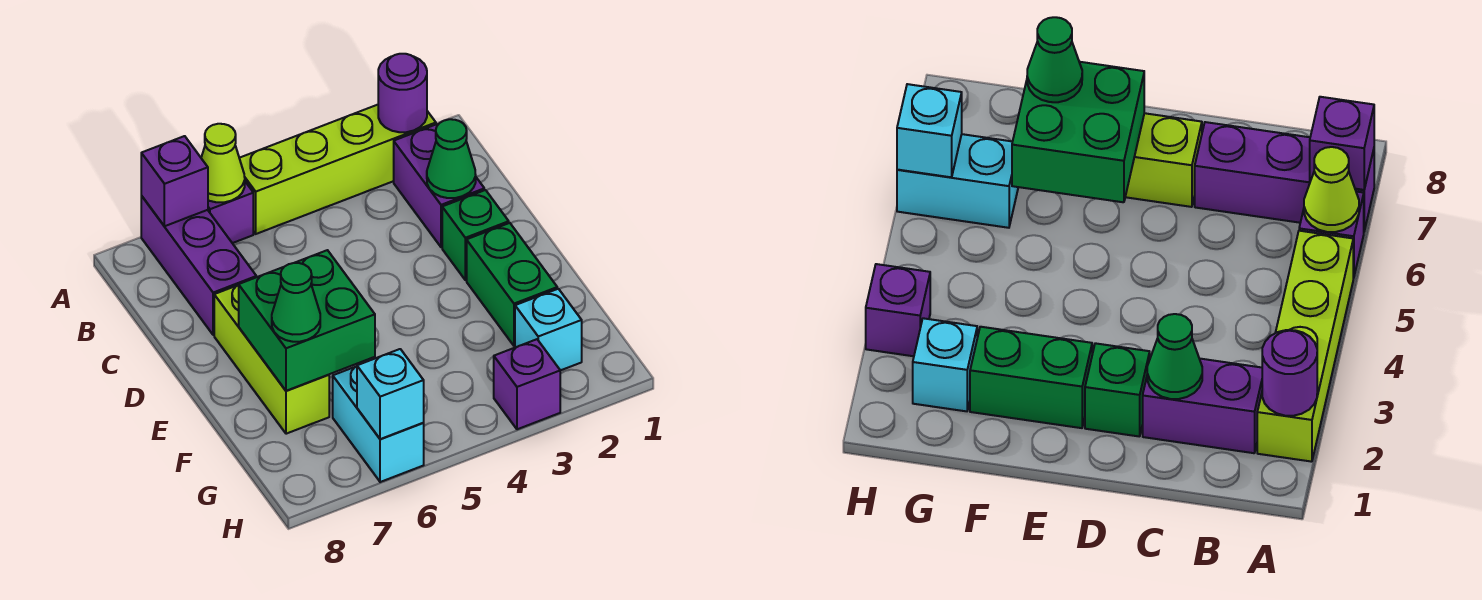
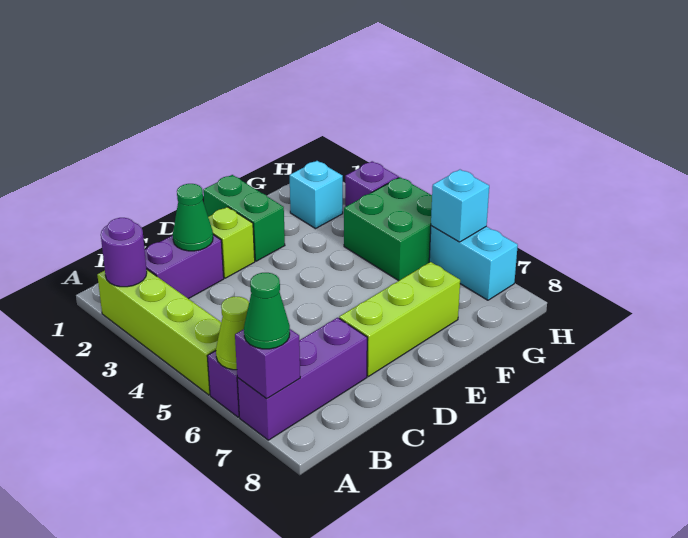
green brick D2 level 1 -> lime brick D2 level 1
green brick E2:F2 level 1 -> green brick E1:E2 level 1
green brick E6:F7 level 2 -> green brick G4:H5 level 1
green cone F7 level 3 -> green cone A7 level 3
cyan brick G6:H6 level 1 -> cyan brick H6:H7 level 1

